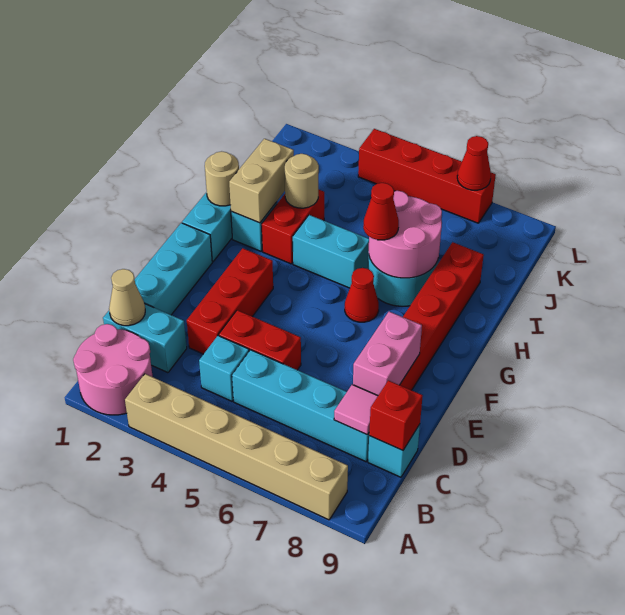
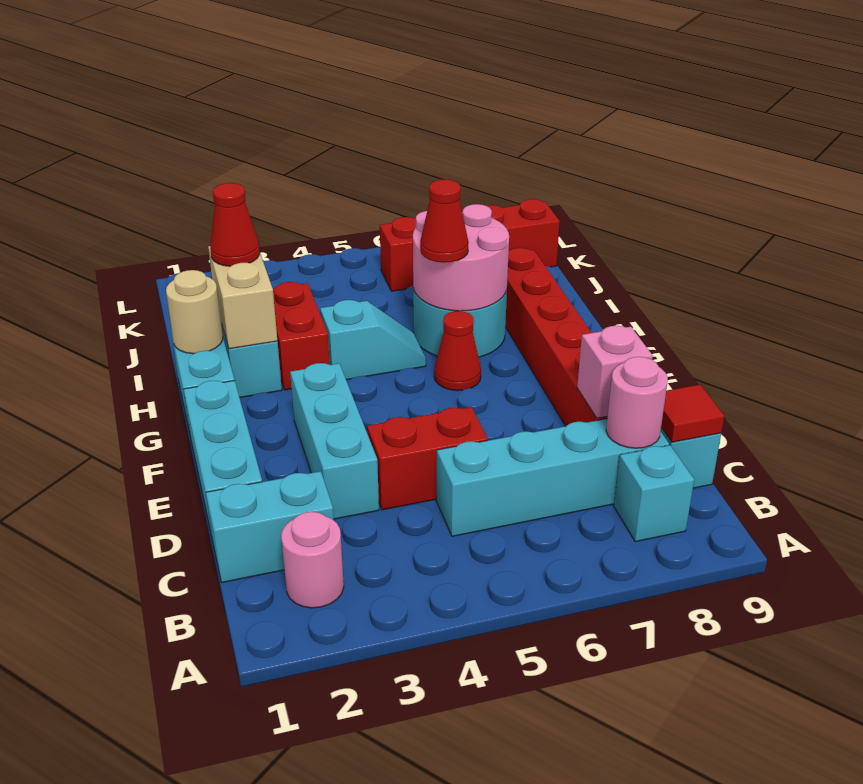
pink round brick A1:B2 level 1 -> pink round brick B2 level 1
tan brick A3:A8 level 1 -> none
tan cone C1 level 2 -> none
cyan brick C4 level 1 -> cyan brick B8 level 1
pink tile C8 level 2 -> pink round brick C8 level 2
red brick C9 level 2 -> red tile C9 level 2
red brick D3:F3 level 1 -> cyan brick D3:F3 level 1
pink brick D8:E8 level 2 -> pink brick D8 level 2
cyan brick H4:H5 level 1 -> cyan slope H4:H5 level 1 top 4
tan round brick I3 level 2 -> none
red brick L4:L7 level 1 -> red brick K6:K9 level 1
red cone L7 level 2 -> red cone I2 level 3

